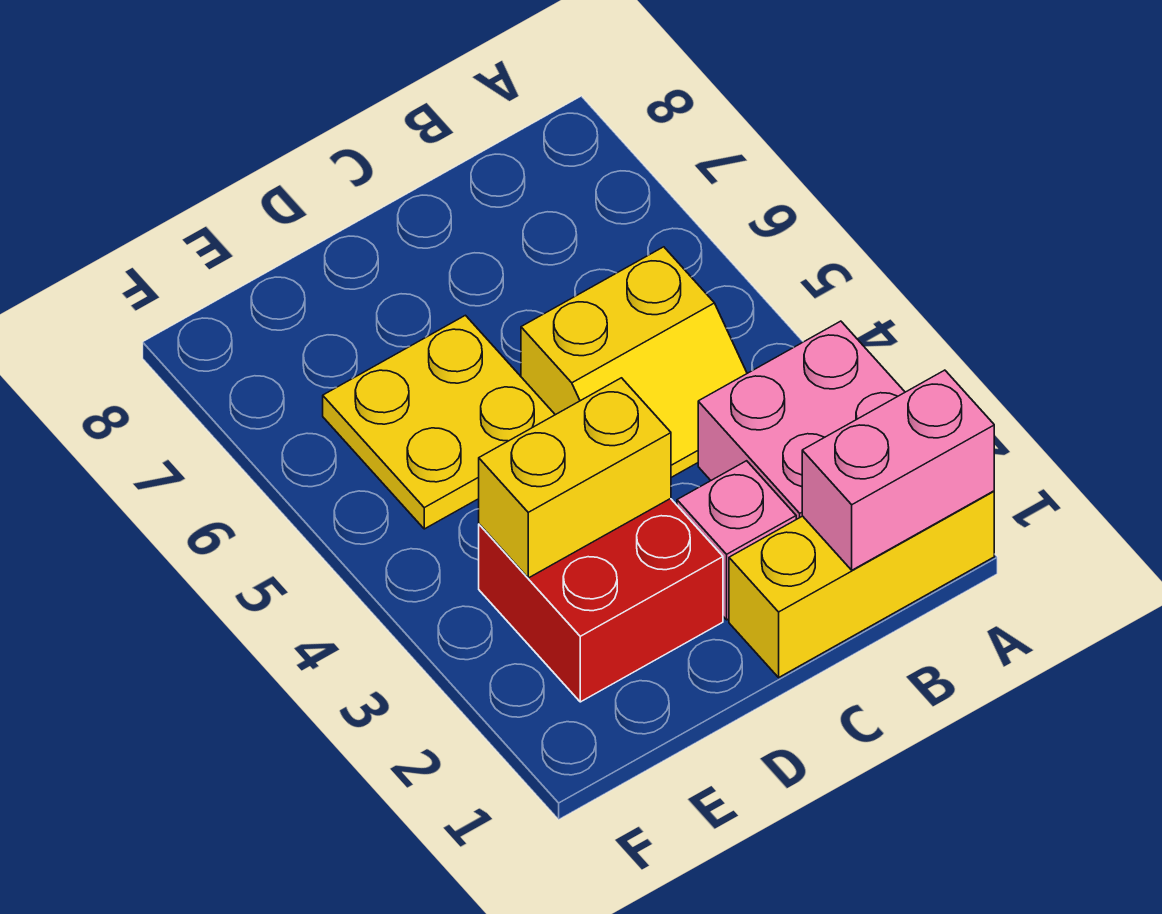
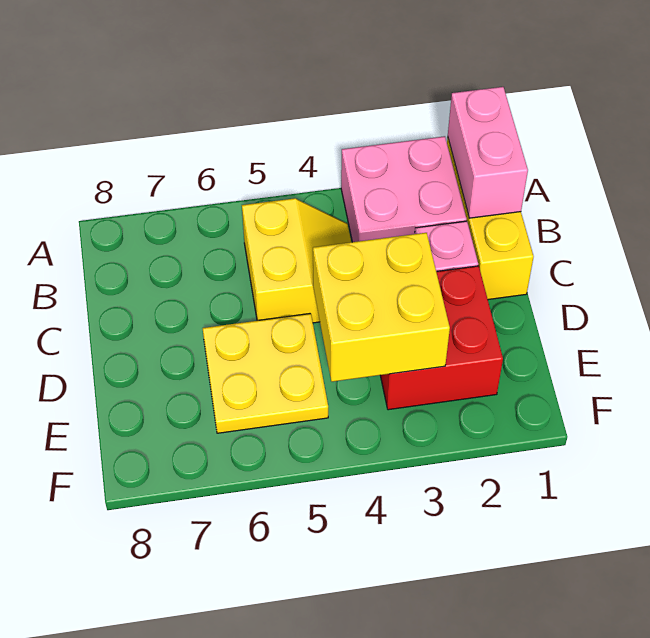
yellow brick D3:E3 level 2 -> yellow brick D3:E4 level 2

